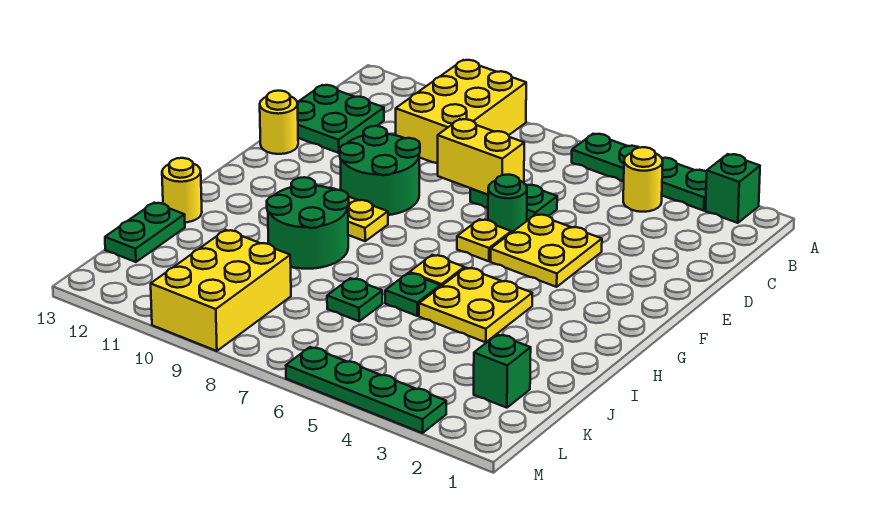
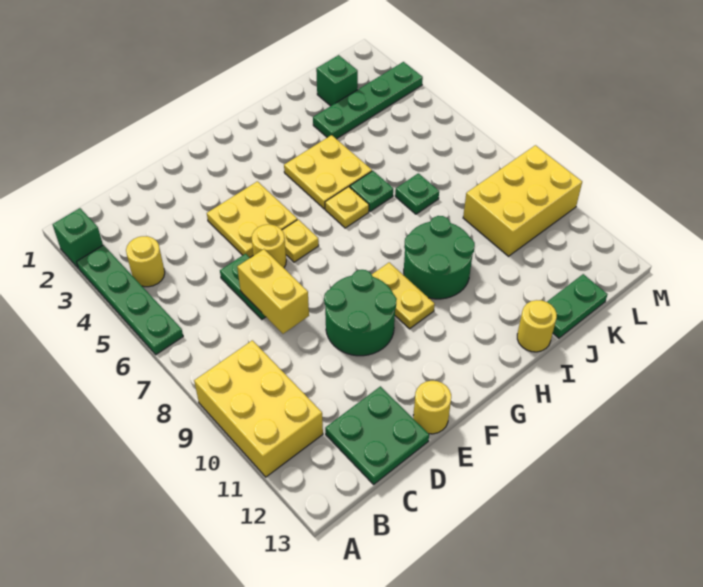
yellow brick A9:C10 level 1 -> yellow brick A9:B11 level 1
green round brick E6 level 1 -> yellow round brick E6 level 1
green plate M3:M6 level 1 -> green plate J3:M3 level 1

